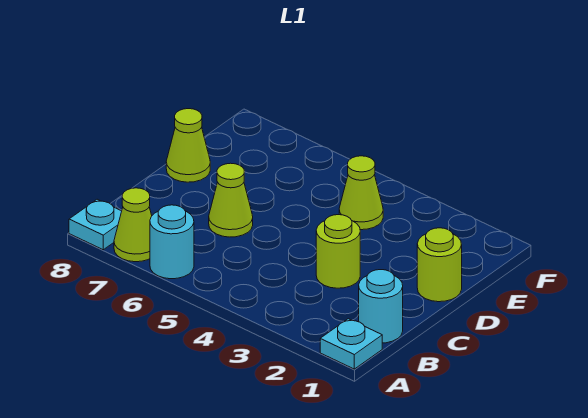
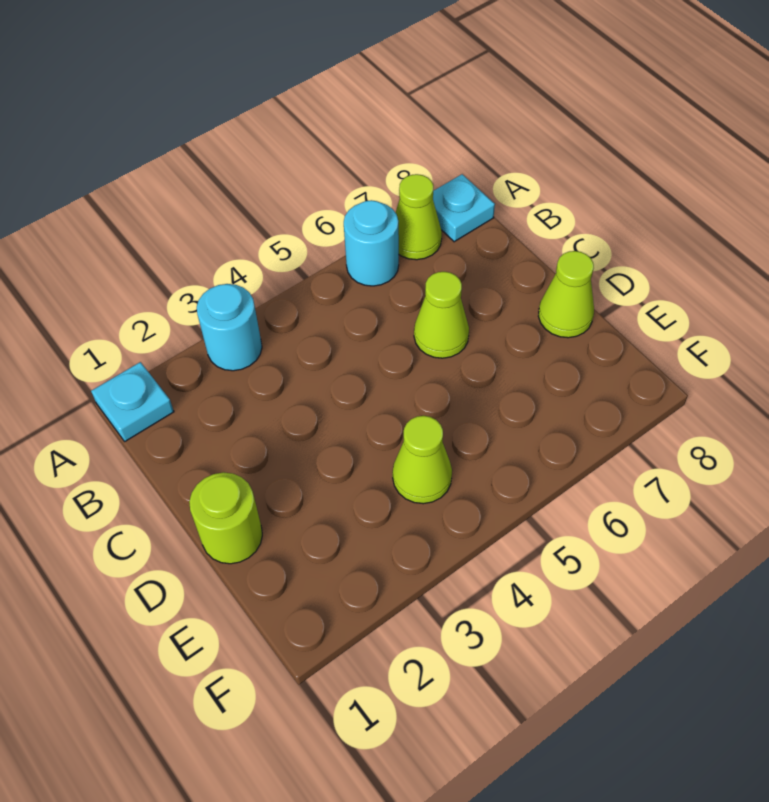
cyan round brick B1 level 1 -> cyan round brick A3 level 1
lime round brick C3 level 1 -> none

